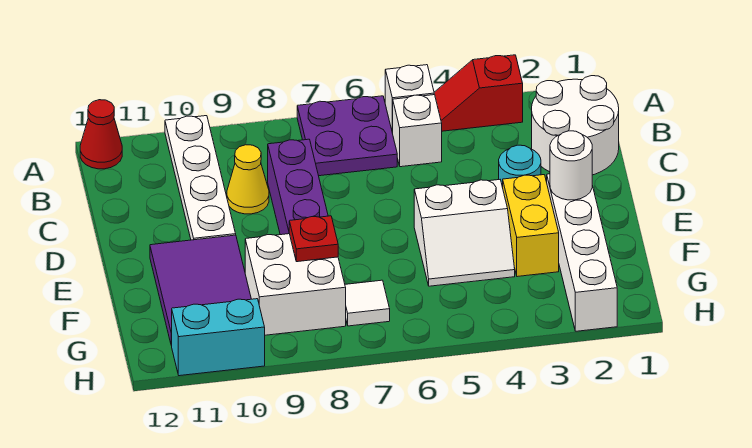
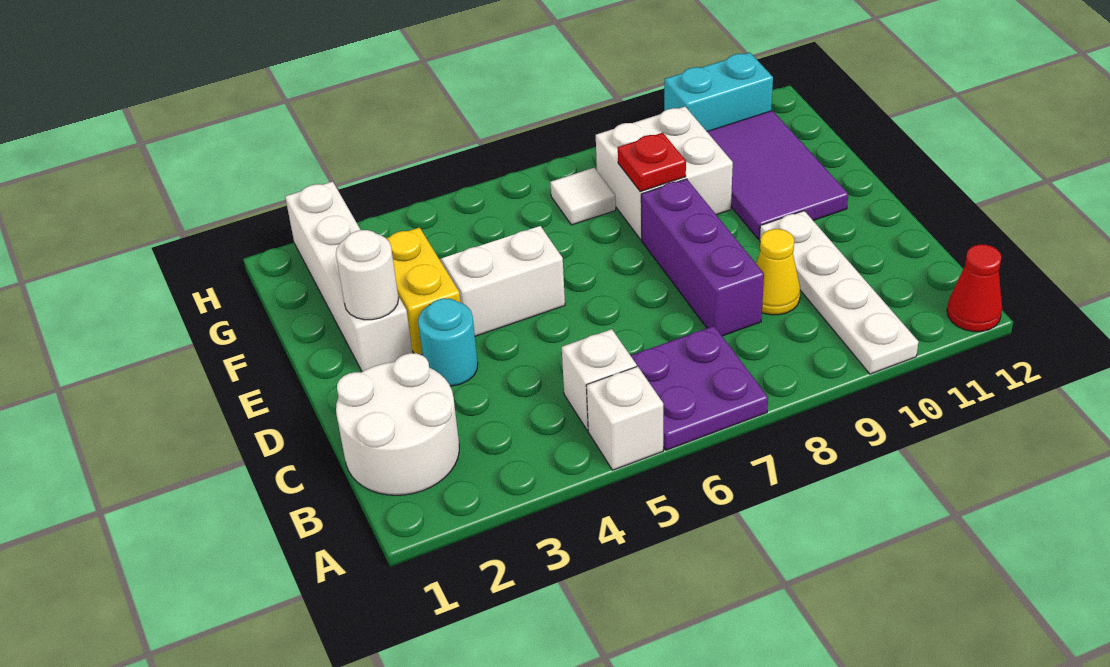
red slope A3:A4 level 1 top 3 -> none

